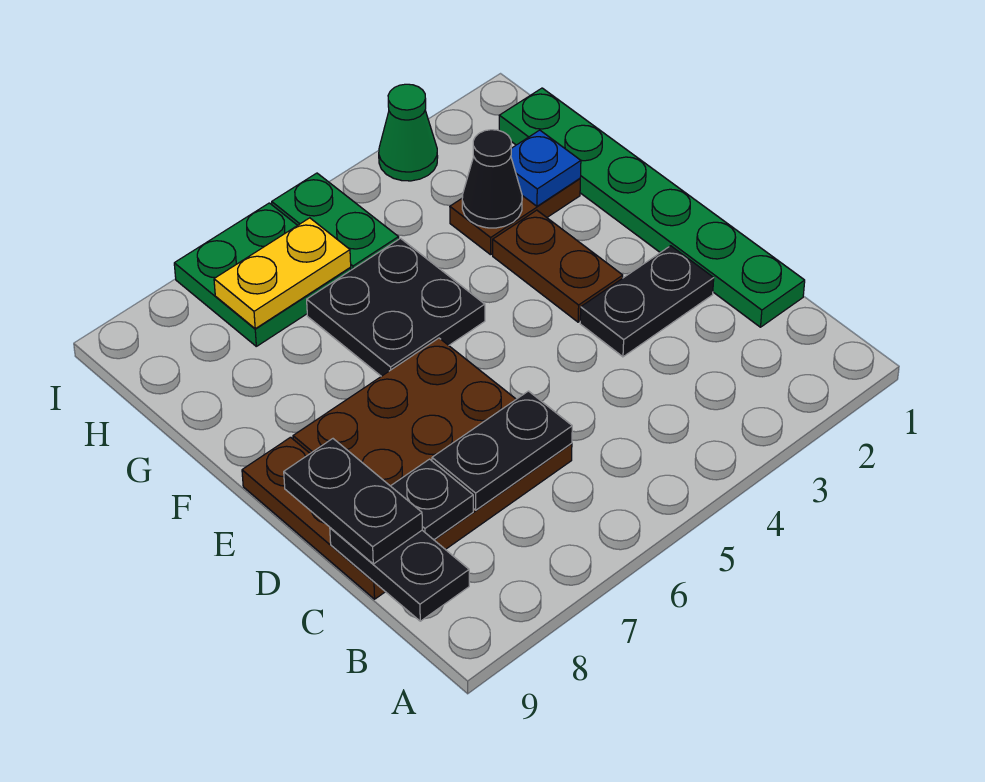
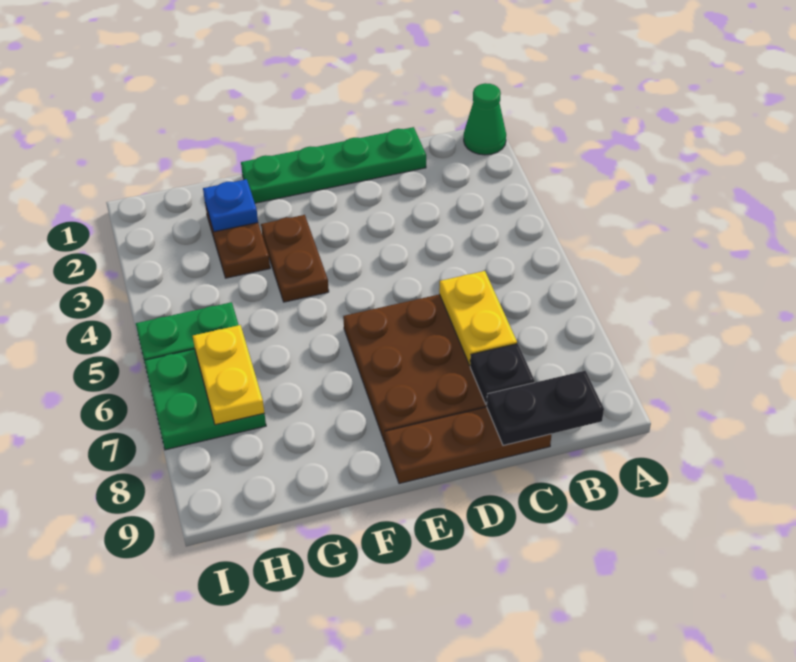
green plate C1:H1 level 1 -> green plate C1:F1 level 1
black plate C6:C7 level 2 -> yellow plate C6:C7 level 2
black plate C9:D9 level 3 -> none
black plate D2:D3 level 1 -> none
brown plate E3:F3 level 1 -> brown plate F3:F4 level 1
black plate F5:G6 level 1 -> none
black cone G3 level 2 -> none
green cone I3 level 1 -> green cone A1 level 1

